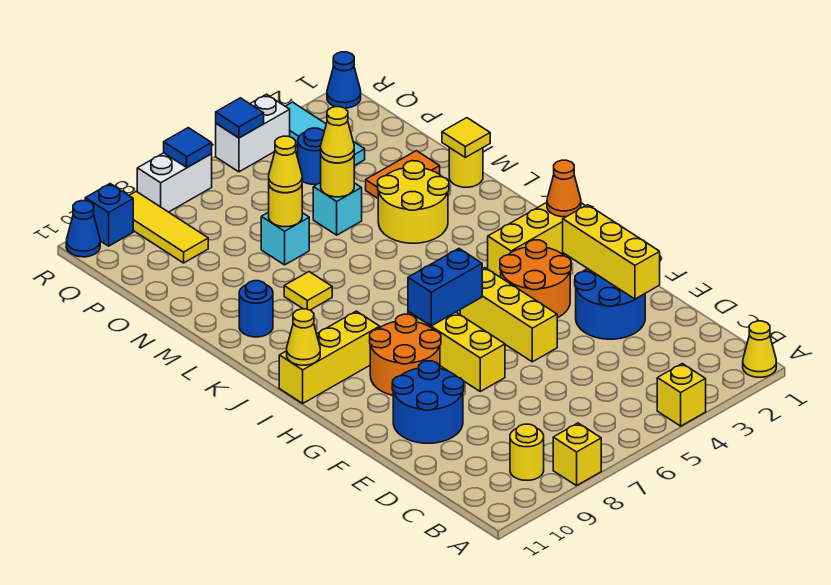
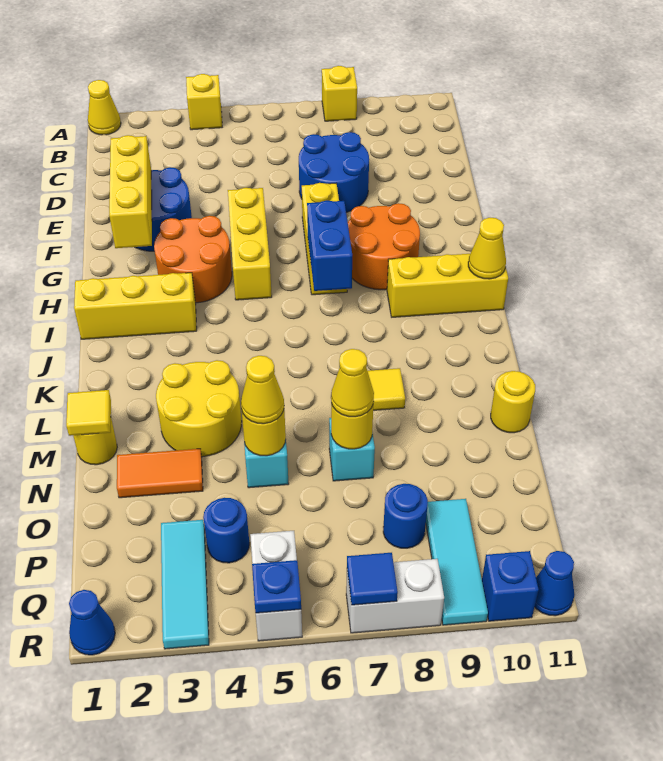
yellow round brick B9 level 1 -> yellow round brick M11 level 1
blue round brick E9:F10 level 1 -> blue round brick D7:E8 level 1
blue brick H6:H7 level 2 -> blue brick H7:I7 level 2
orange cone I1 level 2 -> none
blue round brick L10 level 1 -> blue round brick P8 level 1
yellow tile P9:R9 level 1 -> cyan tile P9:R9 level 1
white brick R4:R5 level 1 -> white brick Q5:R5 level 1
blue tile R5 level 2 -> blue plate R5 level 2

